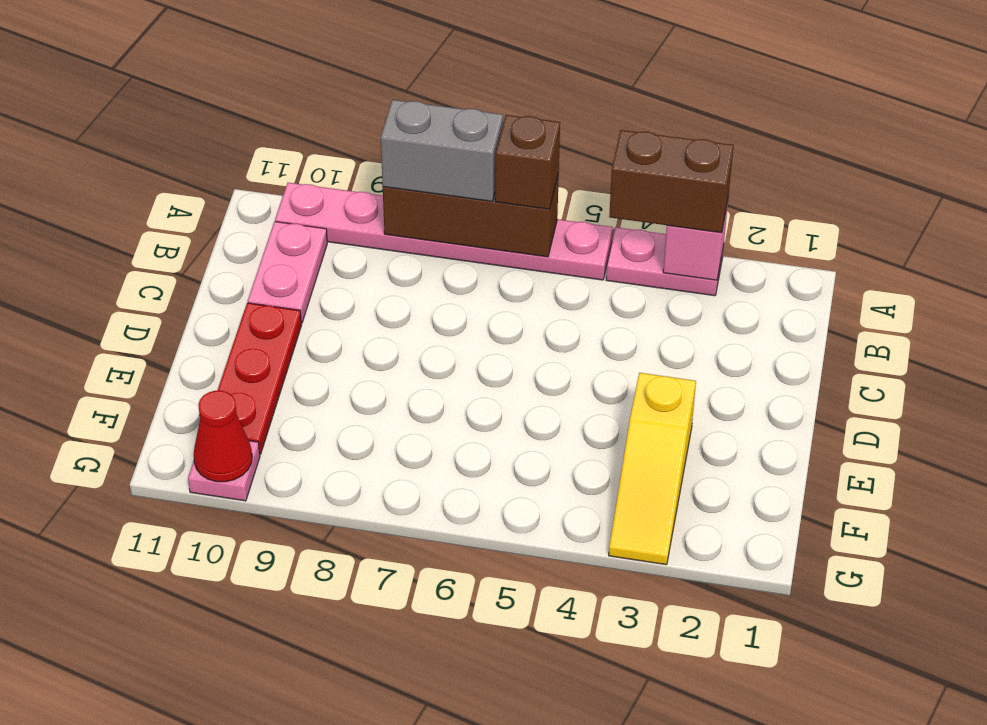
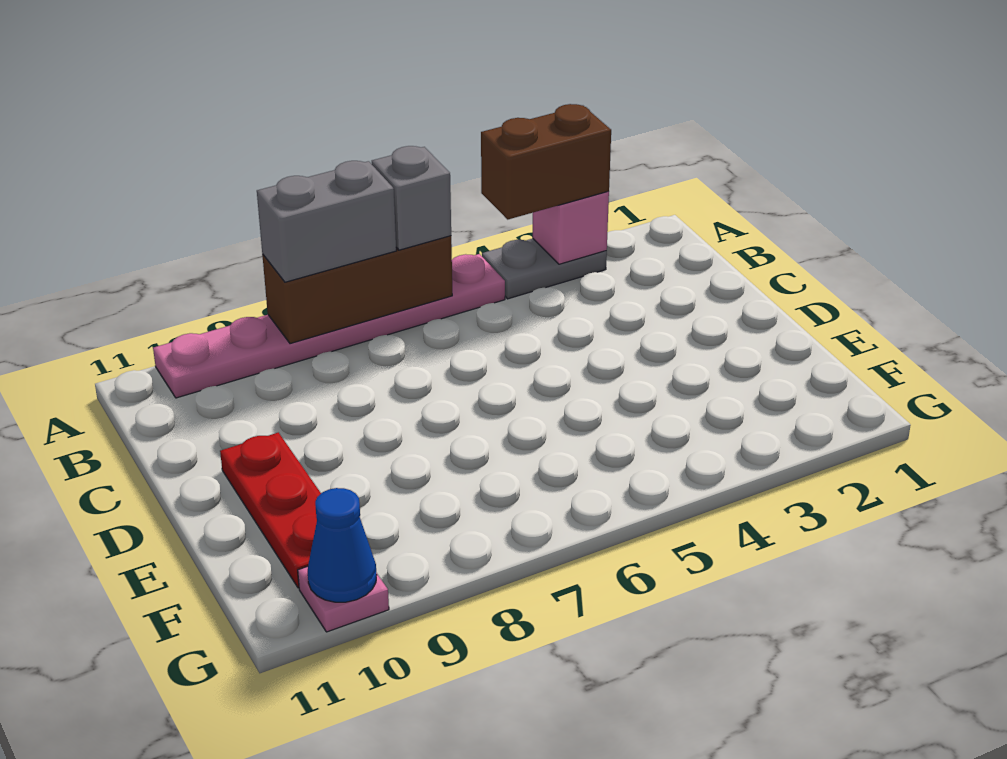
pink plate A3:A4 level 1 -> grey plate A3:A4 level 1
brown brick A6 level 3 -> grey brick A6 level 3
pink plate B10:C10 level 1 -> none
yellow slope E3:G3 level 1 top E -> none
red cone G10 level 2 -> blue cone G10 level 2

